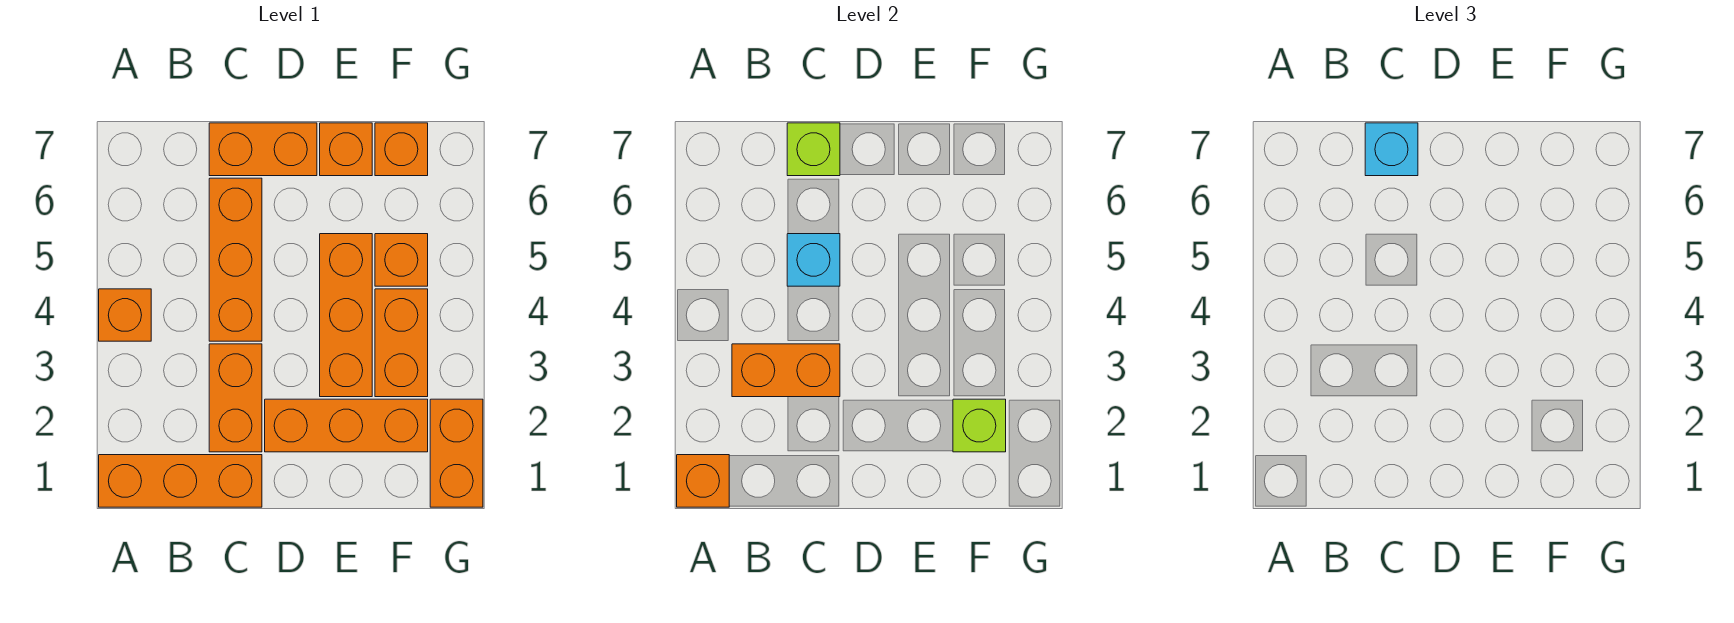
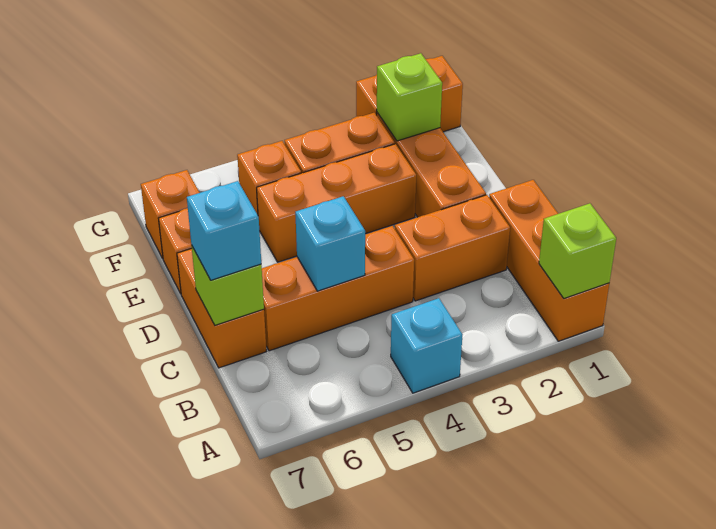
orange brick A1 level 2 -> lime brick A1 level 2
orange brick A4 level 1 -> cyan brick A4 level 1
orange brick B3:C3 level 2 -> none

